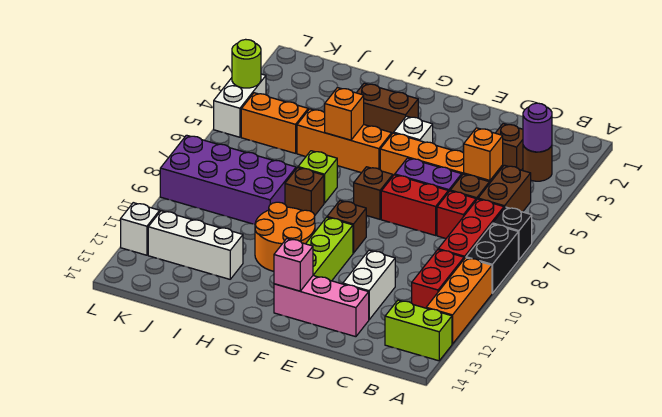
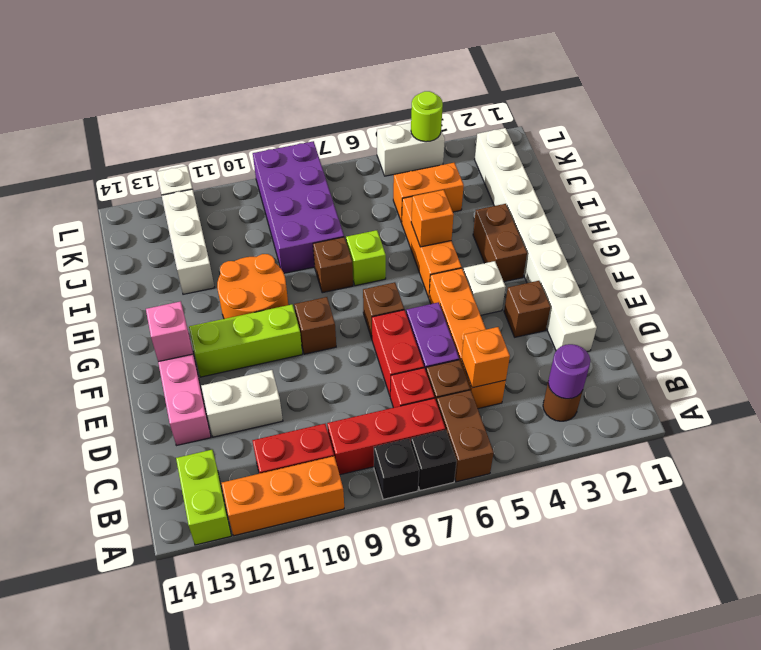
black brick A8:A9 level 1 -> black brick A8 level 1
brown brick B5:B6 level 1 -> brown brick A6:B6 level 1
brown brick C3 level 1 -> brown brick E3 level 1
none -> white brick D2:K2 level 1
orange brick J5:K5 level 1 -> orange brick J4:J5 level 1

